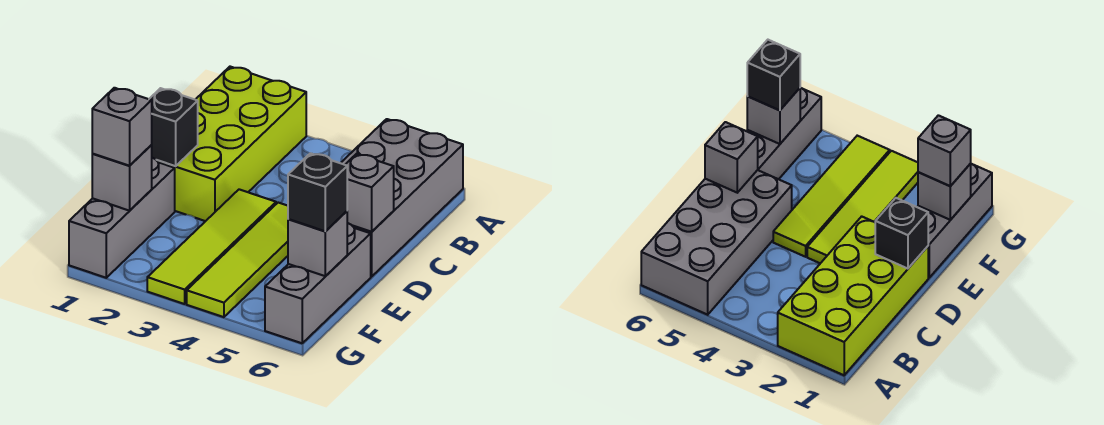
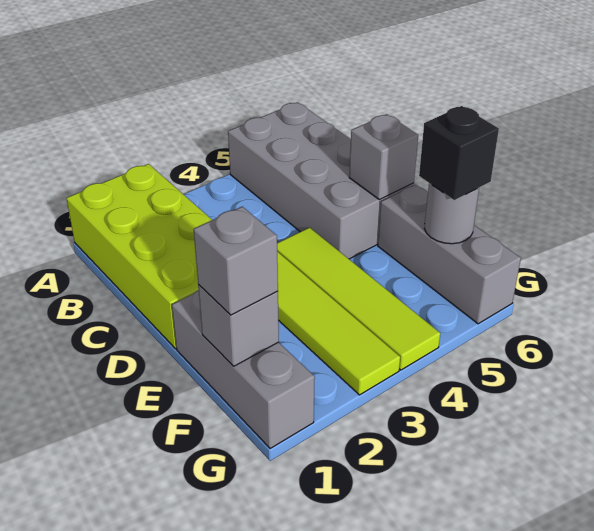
black brick D1 level 2 -> none
grey brick F6 level 2 -> grey round brick F6 level 2

